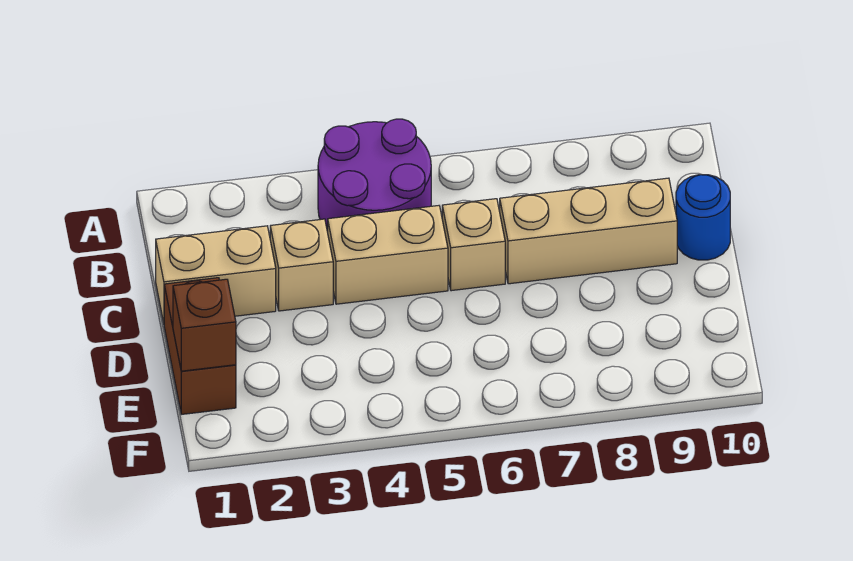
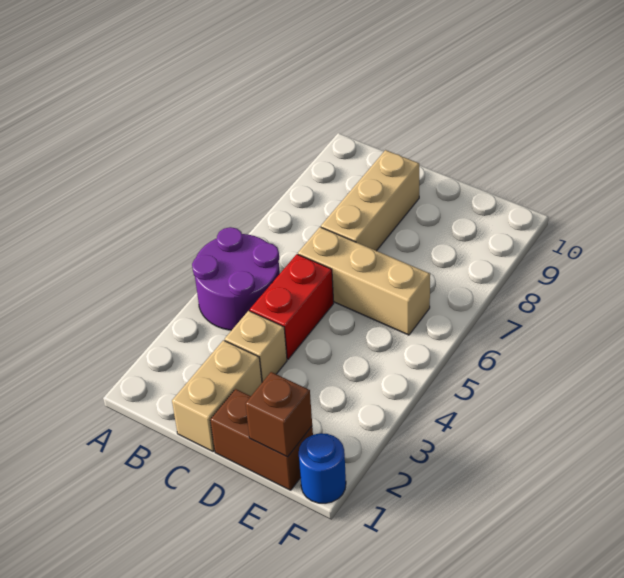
tan brick C4:C5 level 1 -> red brick C4:C5 level 1
tan brick C6 level 1 -> tan brick C6:E6 level 1
blue round brick C10 level 1 -> blue round brick F1 level 1

